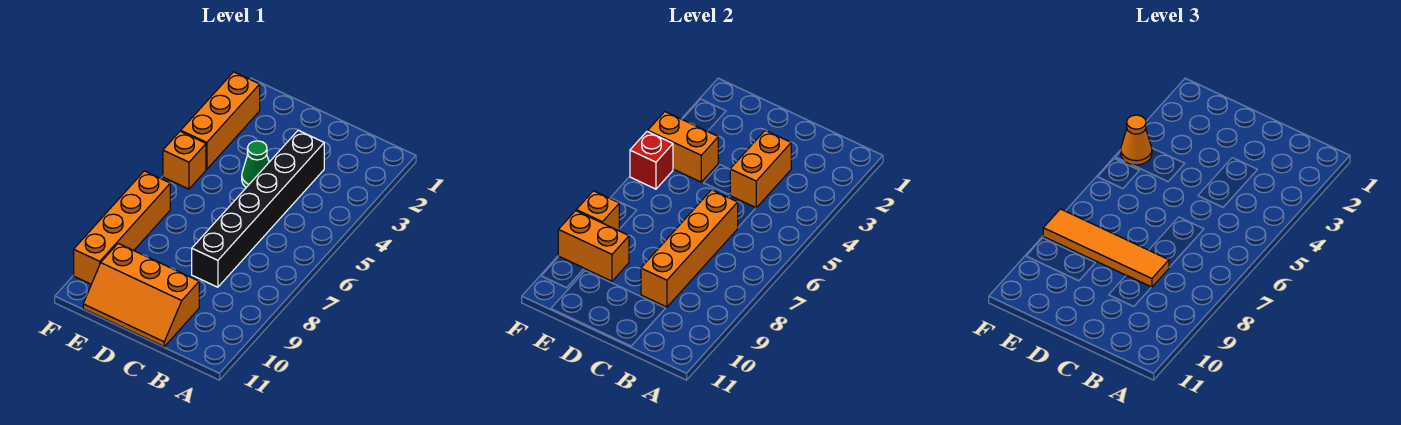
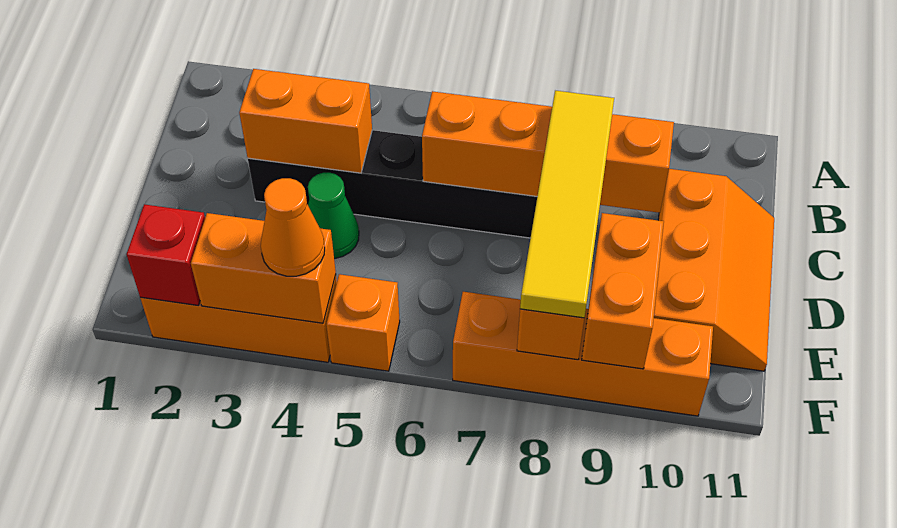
orange tile C8:F8 level 3 -> yellow tile C8:F8 level 3
orange brick E4:F4 level 2 -> orange brick F3:F4 level 2
red brick F5 level 2 -> red brick F2 level 2

